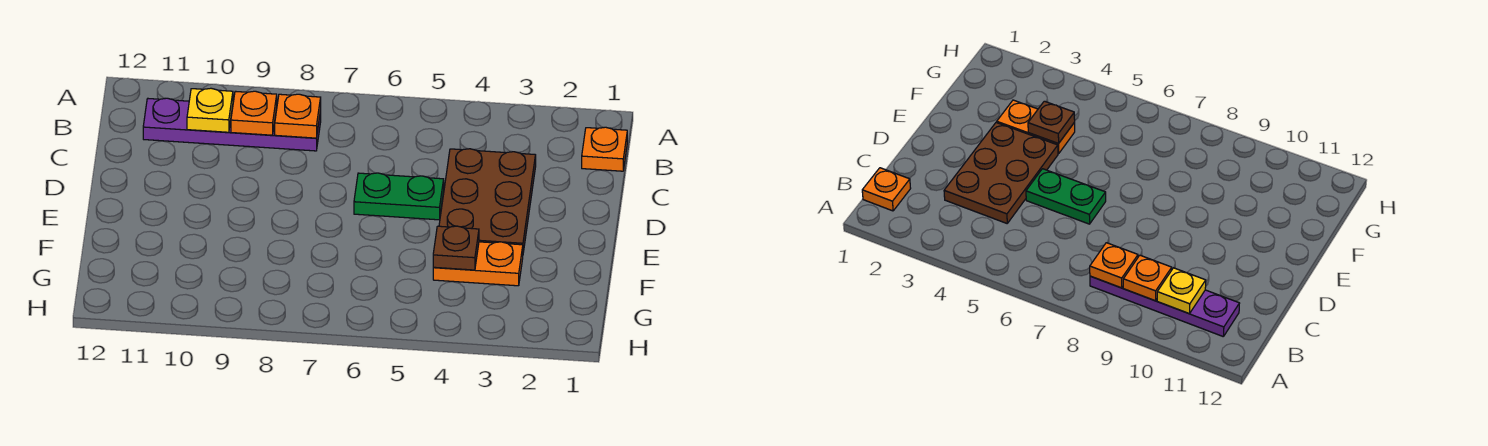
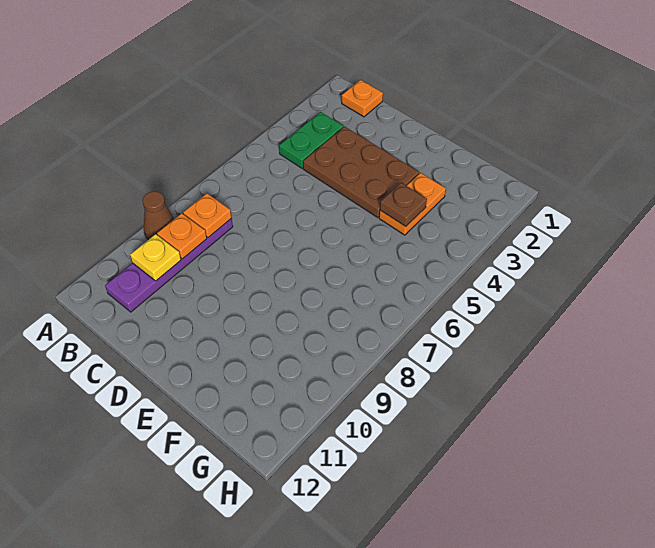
none -> brown cone A9 level 1
green plate D5:D6 level 1 -> green plate B3:B4 level 1

